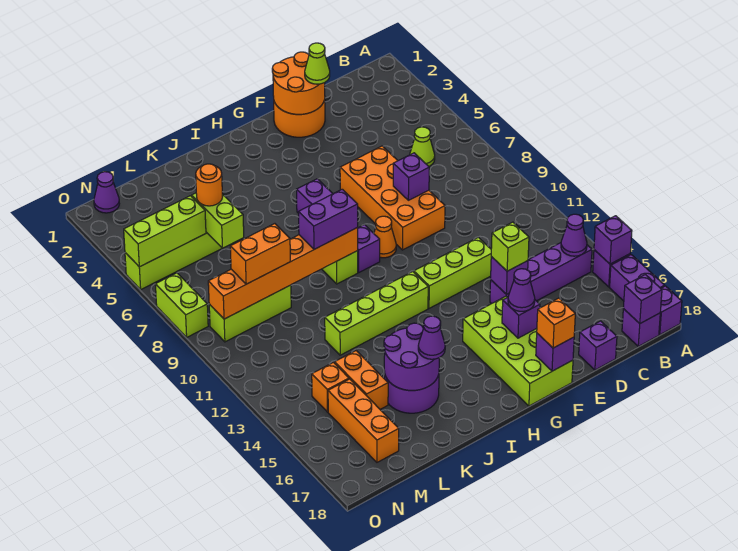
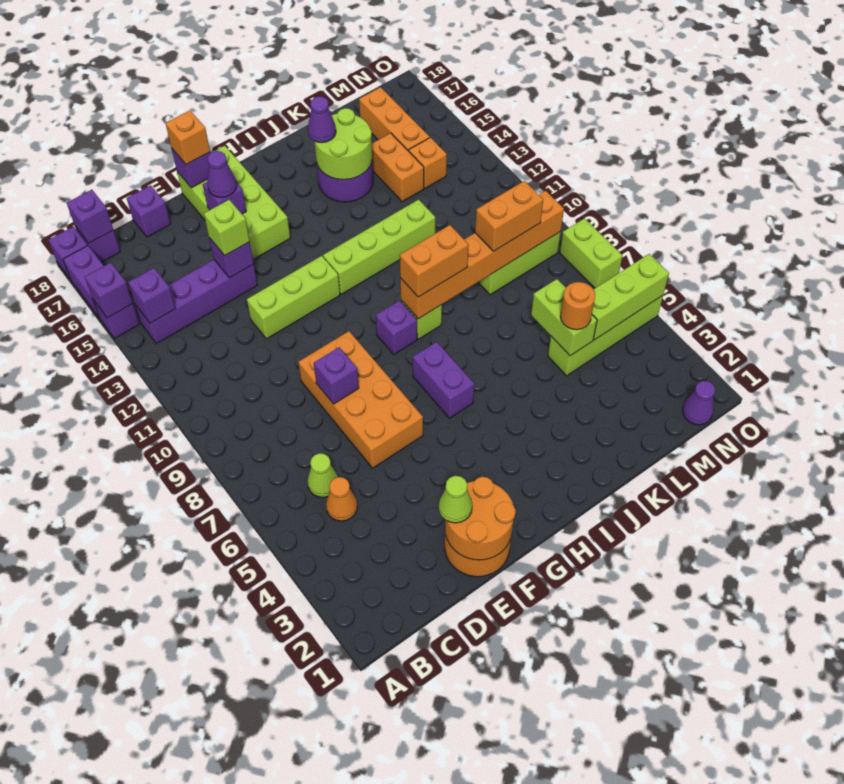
purple cone B14 level 2 -> purple brick B14 level 2
orange cone G9 level 1 -> orange cone C5 level 1
purple brick I9:J9 level 3 -> orange brick I9:J9 level 3
purple round brick J15:K16 level 2 -> lime round brick J15:K16 level 2

